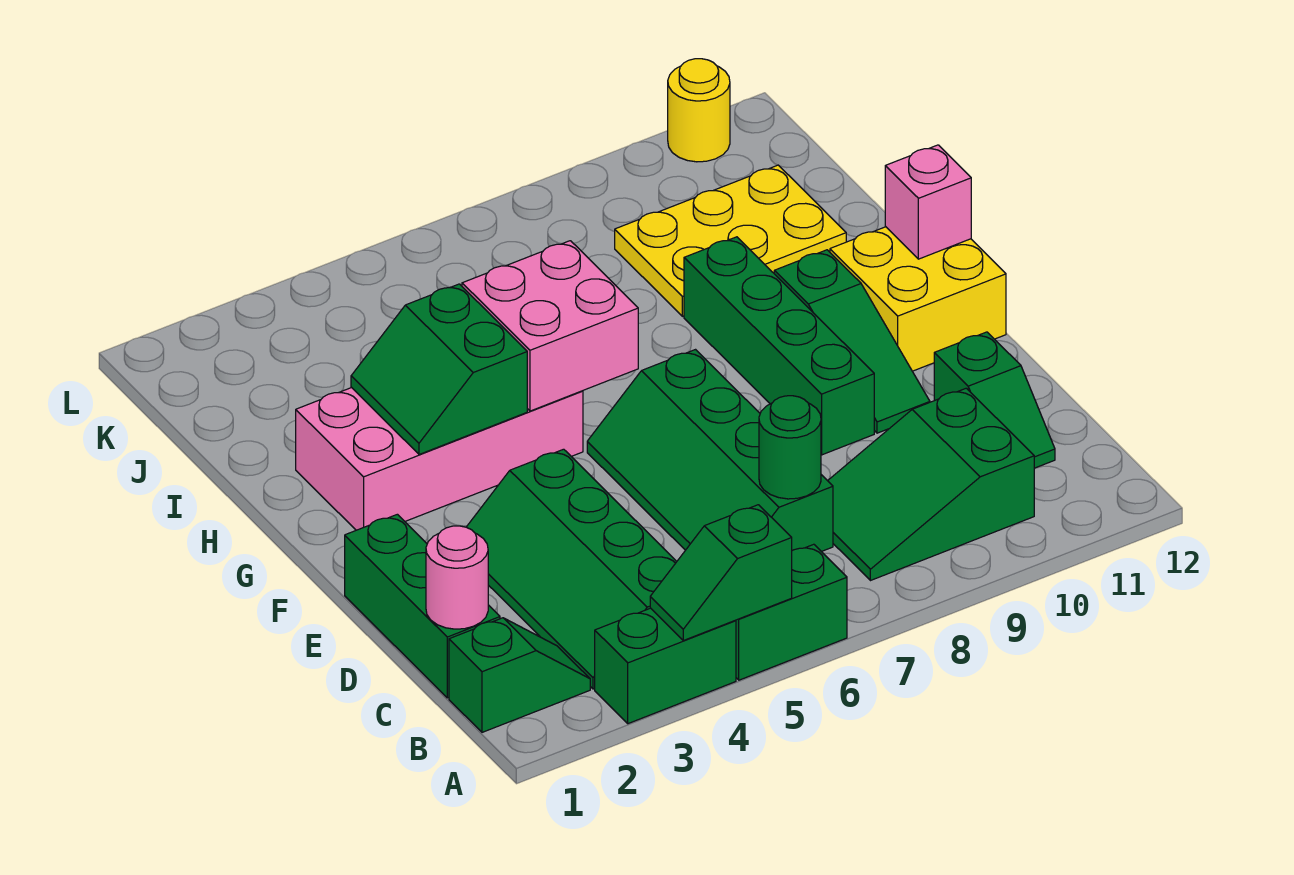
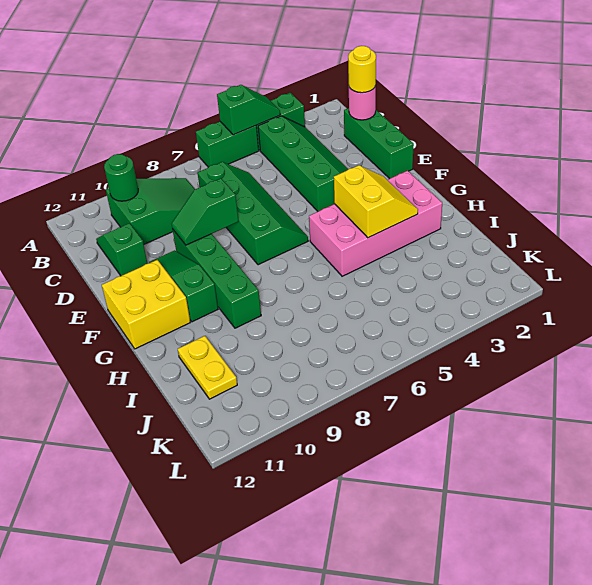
green slope B1:B2 level 1 top 1 -> green slope E8:E9 level 2 top 8
green round brick C7 level 2 -> green round brick B10 level 2
green slope G3:H4 level 2 top 4 -> yellow slope G3:H4 level 2 top 4
pink brick G5:H6 level 2 -> none
pink brick G12 level 2 -> none
yellow plate I9:J11 level 1 -> yellow plate I11:J11 level 1
yellow round brick L11 level 1 -> yellow round brick C1 level 3

